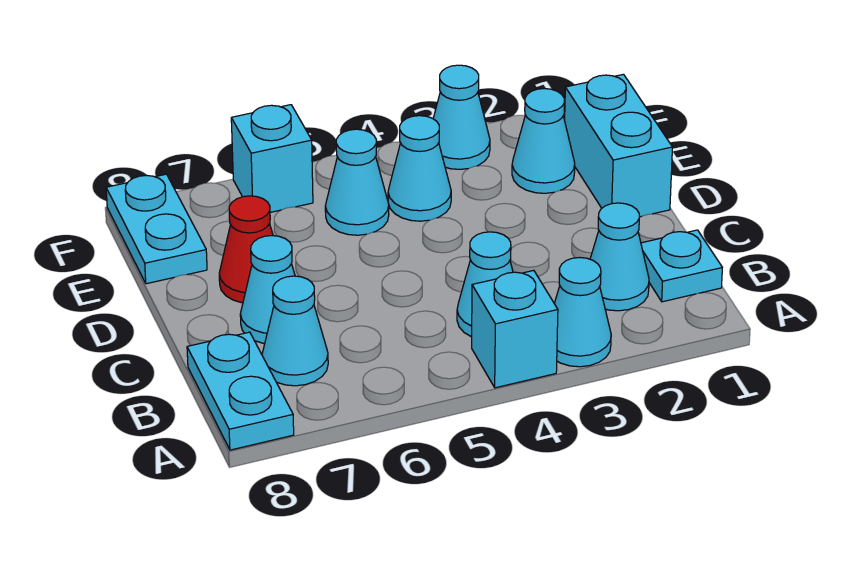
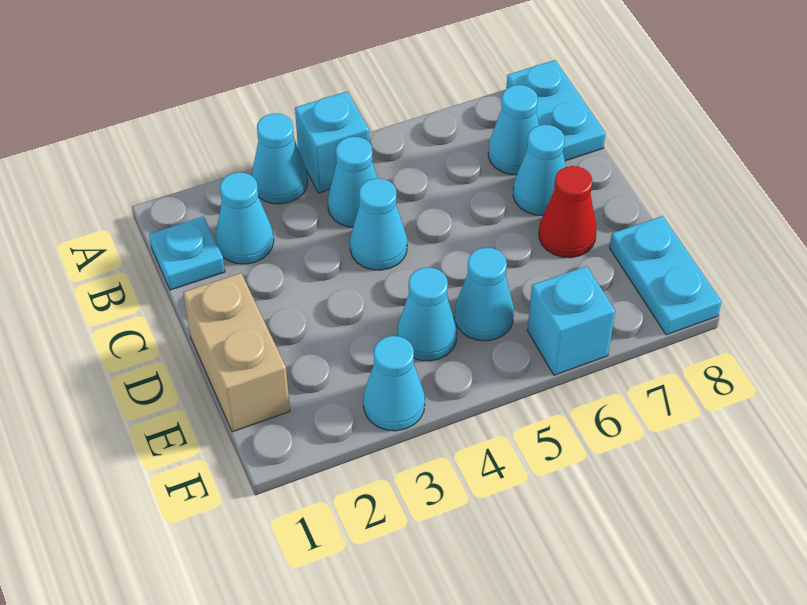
cyan brick D1:E1 level 1 -> tan brick D1:E1 level 1
cyan cone E2 level 1 -> cyan cone C4 level 1

